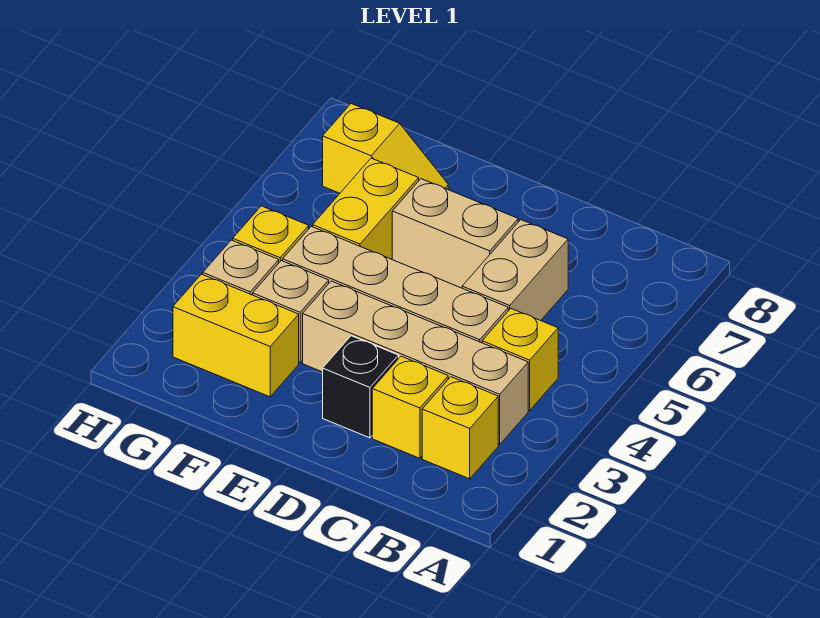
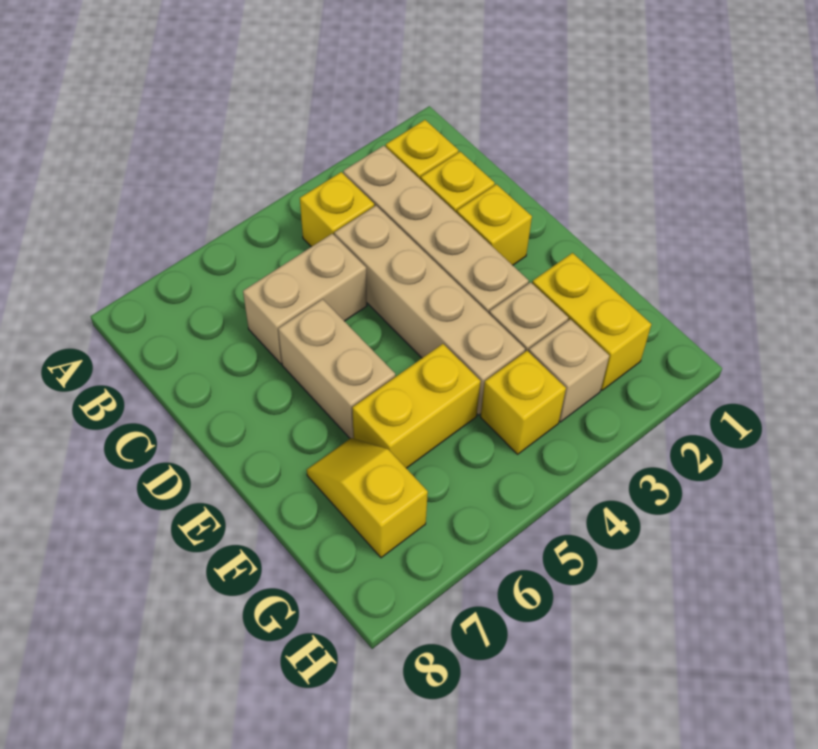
black brick D2 level 1 -> yellow brick D2 level 1

